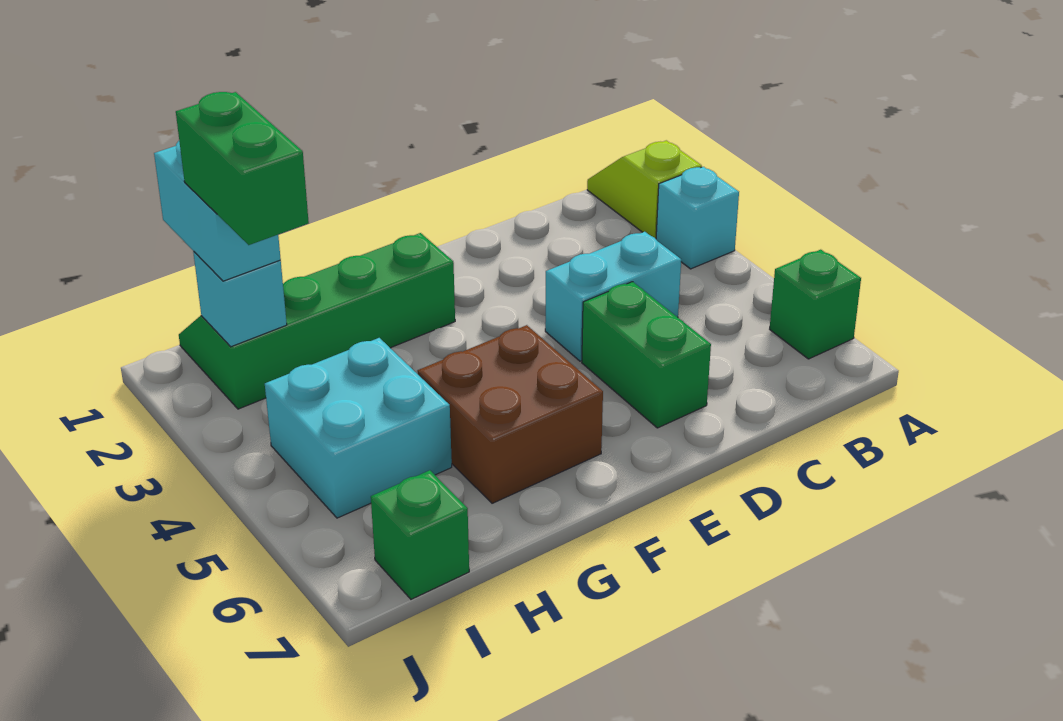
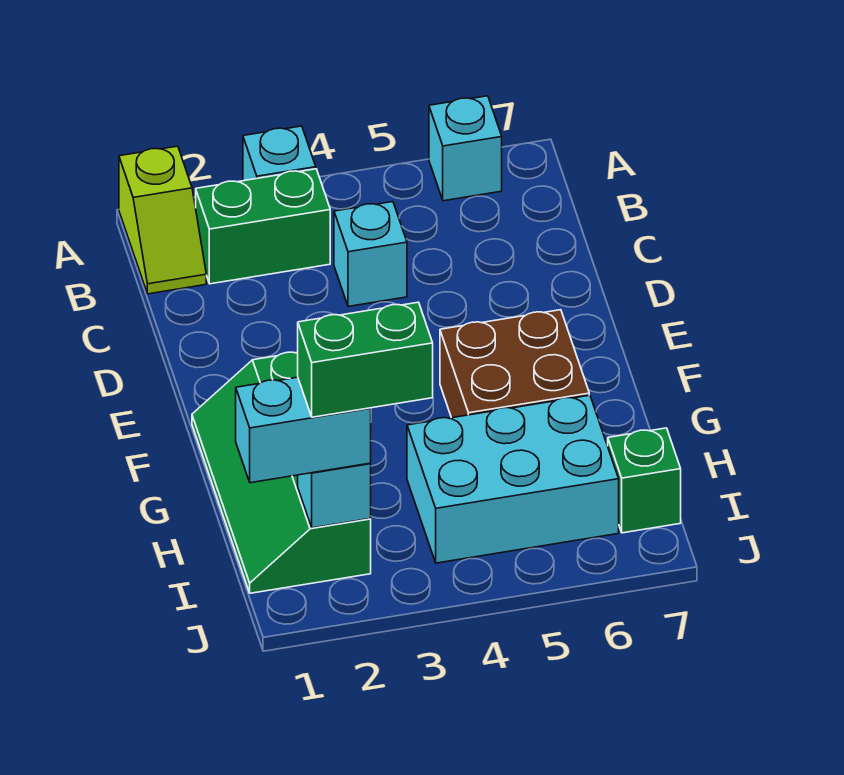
lime slope A1:A2 level 1 top 2 -> lime slope A1:B1 level 1 top A
green brick A6 level 1 -> cyan brick A6 level 1
cyan brick C4:D4 level 1 -> cyan brick C4 level 1
green brick D5:D6 level 1 -> green brick B2:B3 level 1
cyan brick H4:I5 level 1 -> cyan brick H4:I6 level 1

